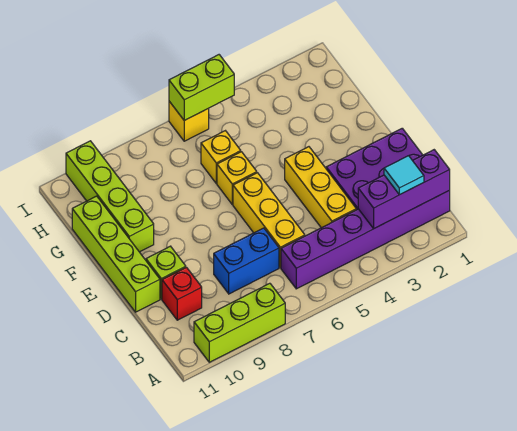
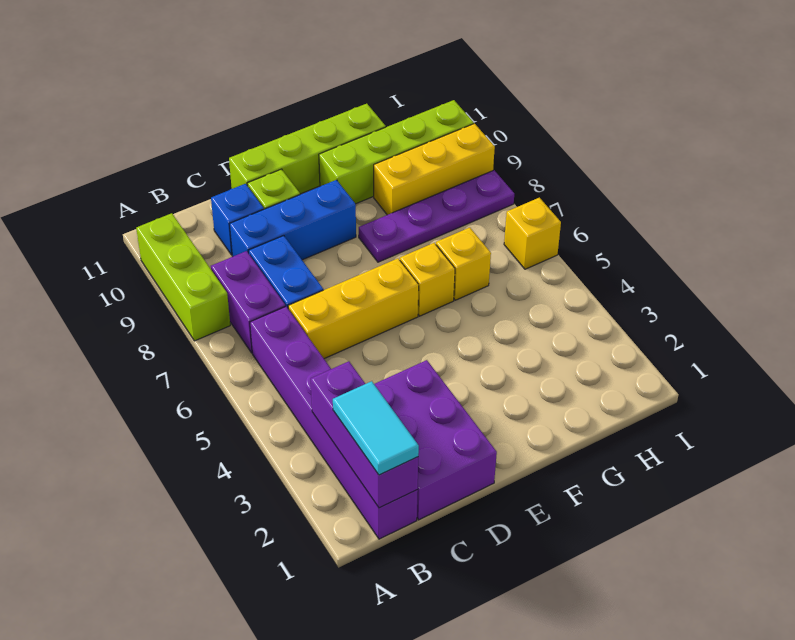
cyan tile B2 level 3 -> cyan tile B1:B2 level 3
none -> purple brick B7:B8 level 1
yellow brick C4:E4 level 1 -> yellow brick G9:I9 level 1
none -> blue brick C9:E9 level 1
red brick C10 level 1 -> blue brick C10 level 1
none -> purple plate F8:I8 level 1
lime brick I5:I6 level 2 -> none

